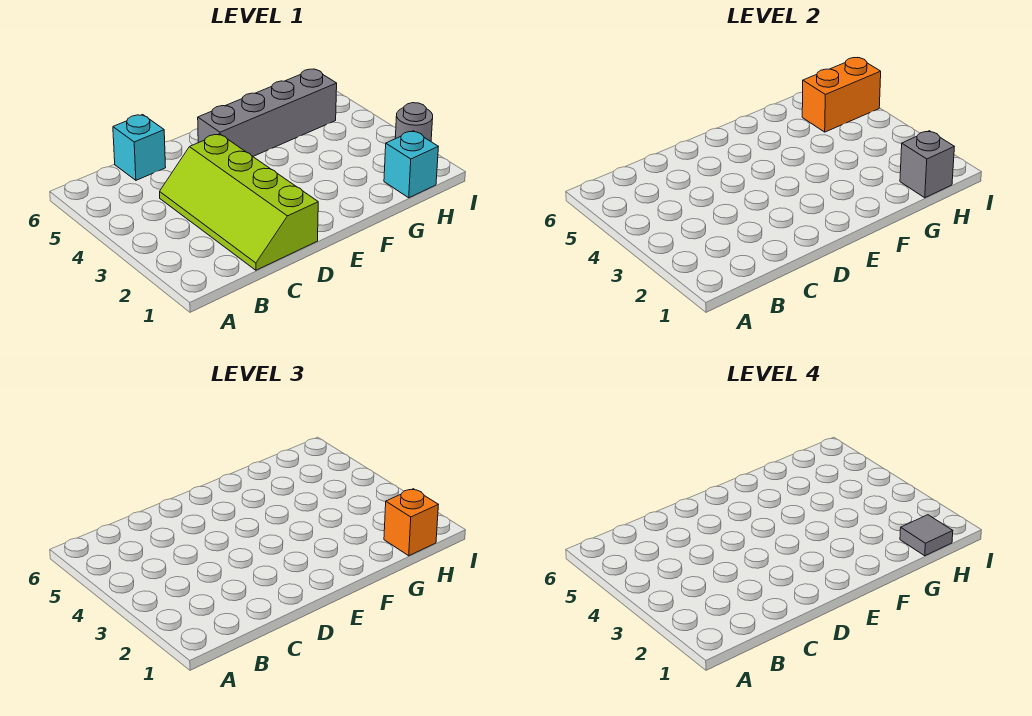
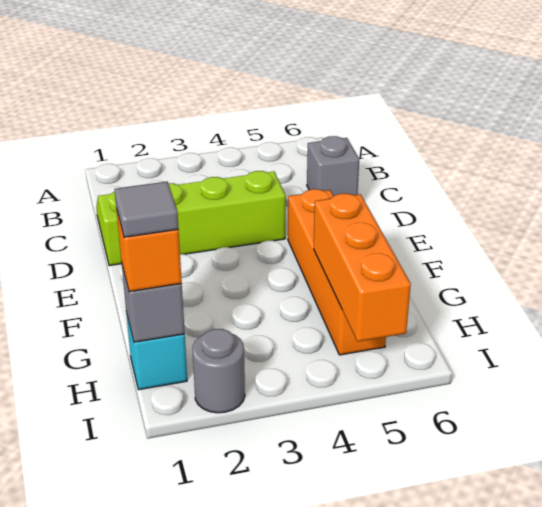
cyan brick C6 level 1 -> grey brick C6 level 1
grey brick E5:H5 level 1 -> orange brick E5:H5 level 1
orange brick H5:I5 level 2 -> orange brick G5:I5 level 2

